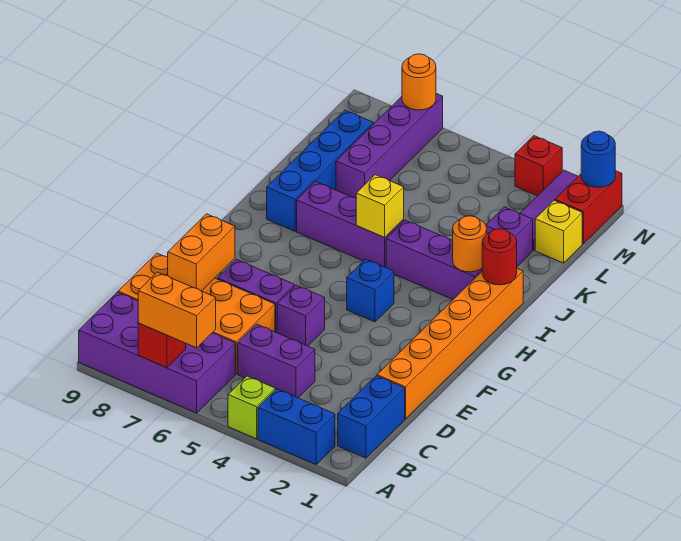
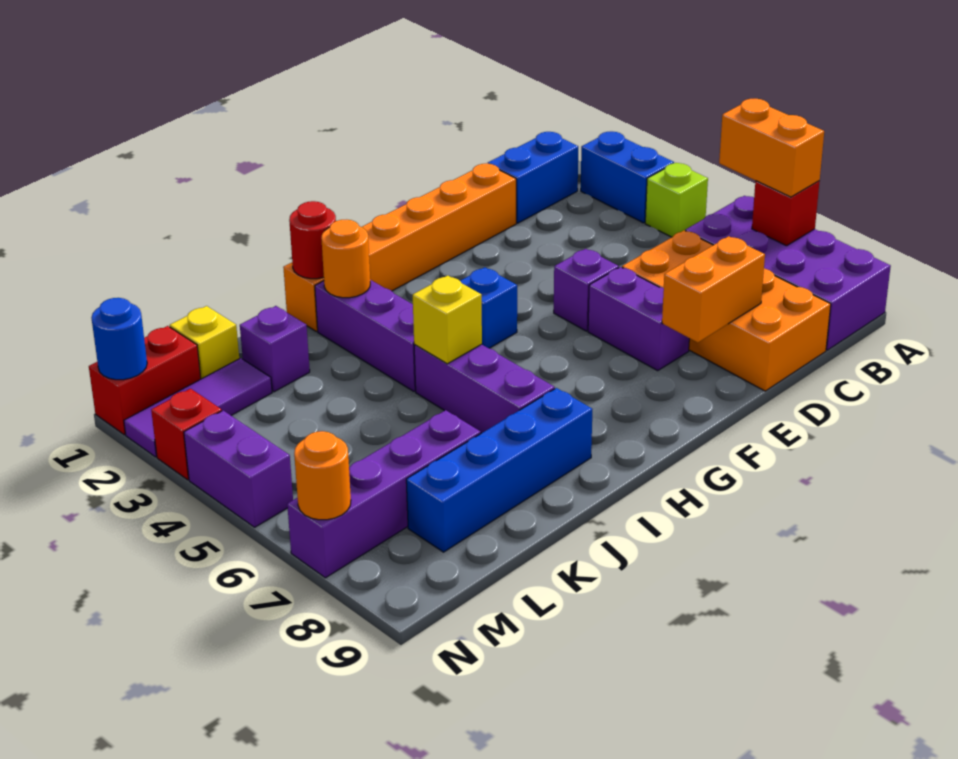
purple brick C4:C5 level 1 -> purple brick N4:N5 level 1

